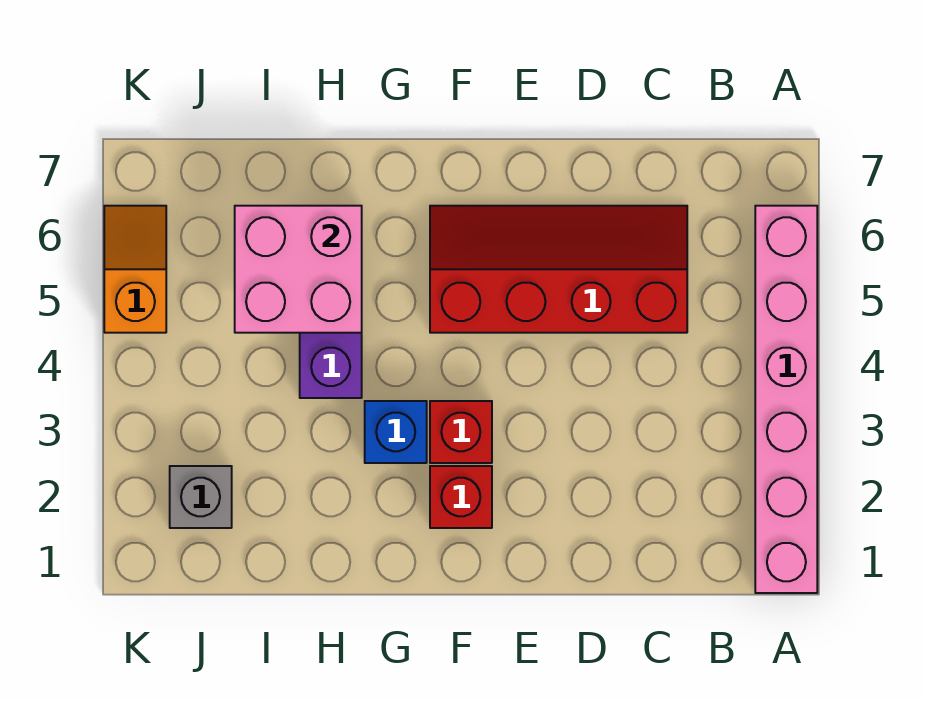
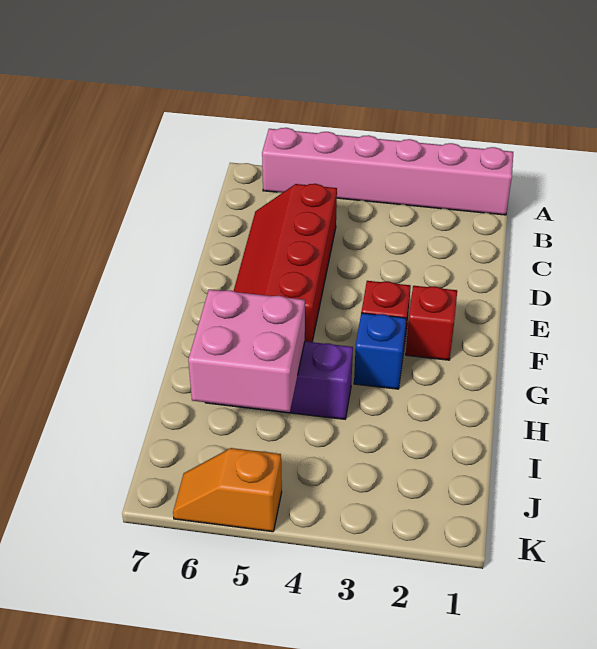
grey brick J2 level 1 -> none

